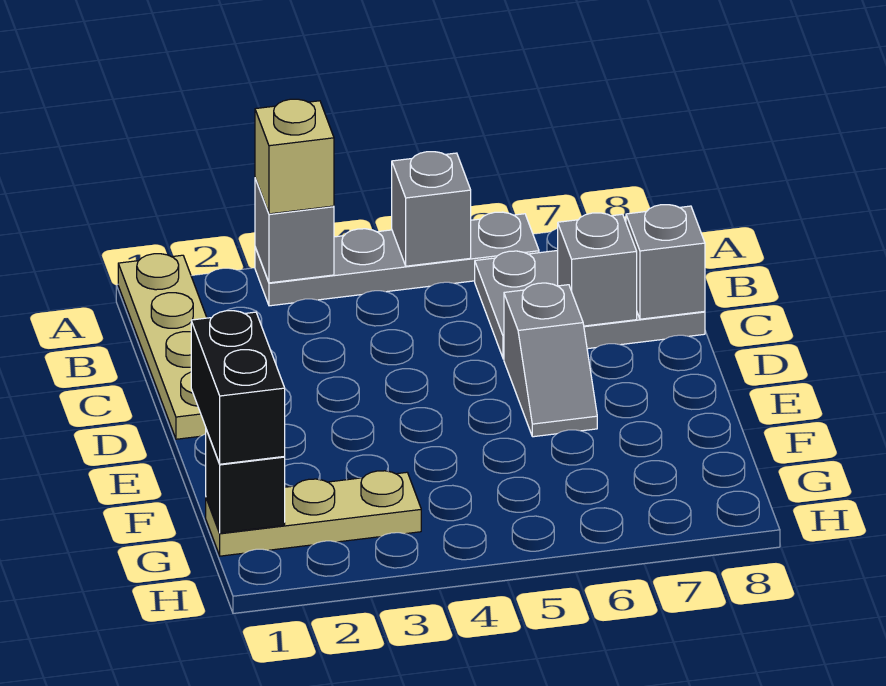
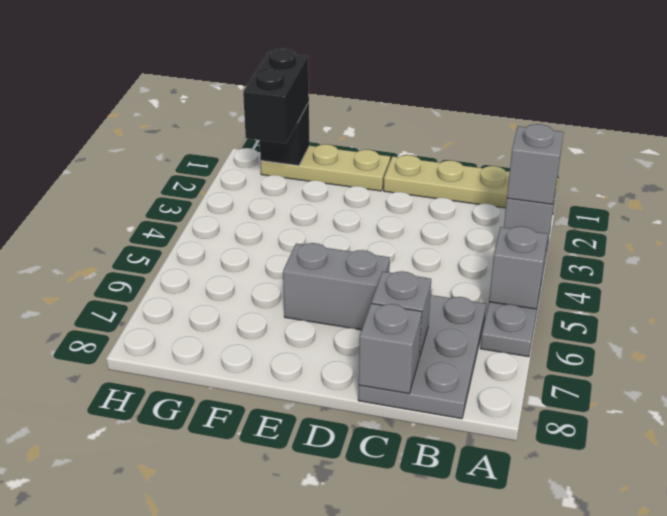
tan brick A3 level 3 -> grey brick A3 level 3
grey slope D6:E6 level 1 top D -> grey brick D6:E6 level 1
black brick F1:G1 level 3 -> black brick G1:G2 level 3
tan plate G1:G3 level 1 -> tan plate E1:G1 level 1

